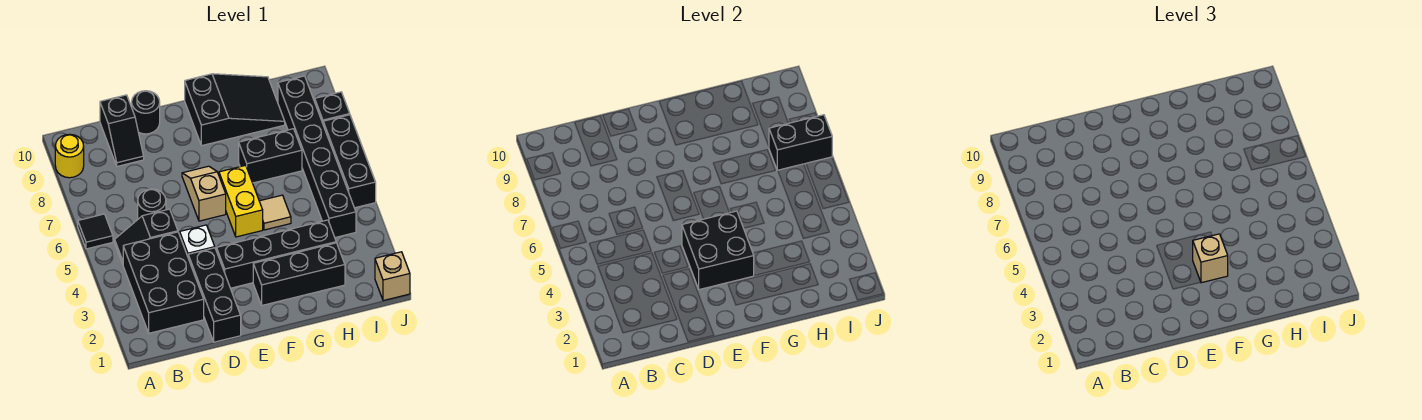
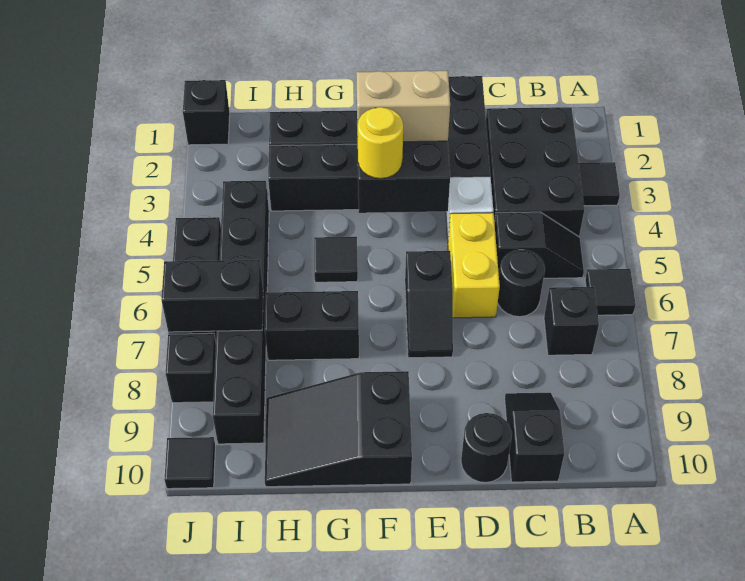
none -> black tile A3 level 1
yellow round brick A9 level 1 -> yellow round brick F4 level 3
none -> black brick B7 level 1
tan slope E6:E7 level 1 top 6 -> black slope E6:E7 level 1 top 6
tan brick F3 level 3 -> tan brick E3:F3 level 3
yellow brick F5:F6 level 1 -> yellow brick D5:D6 level 1
tan tile G5 level 1 -> black tile G5 level 1
tan brick J1 level 1 -> black brick J1 level 1
none -> black tile J10 level 1

